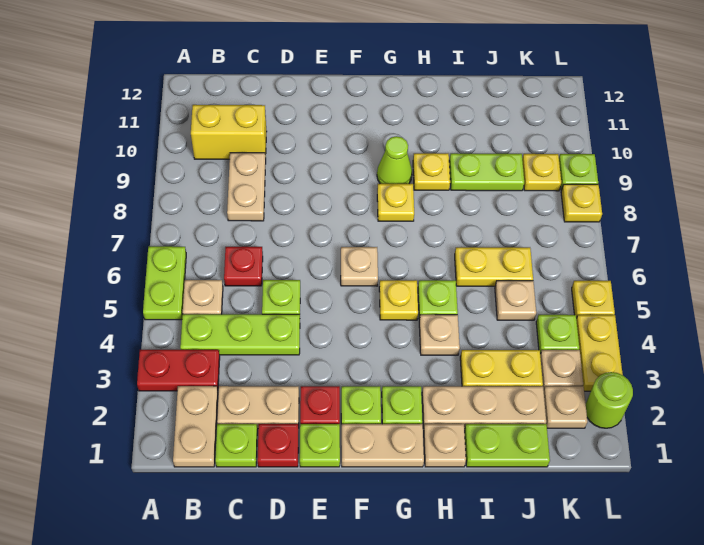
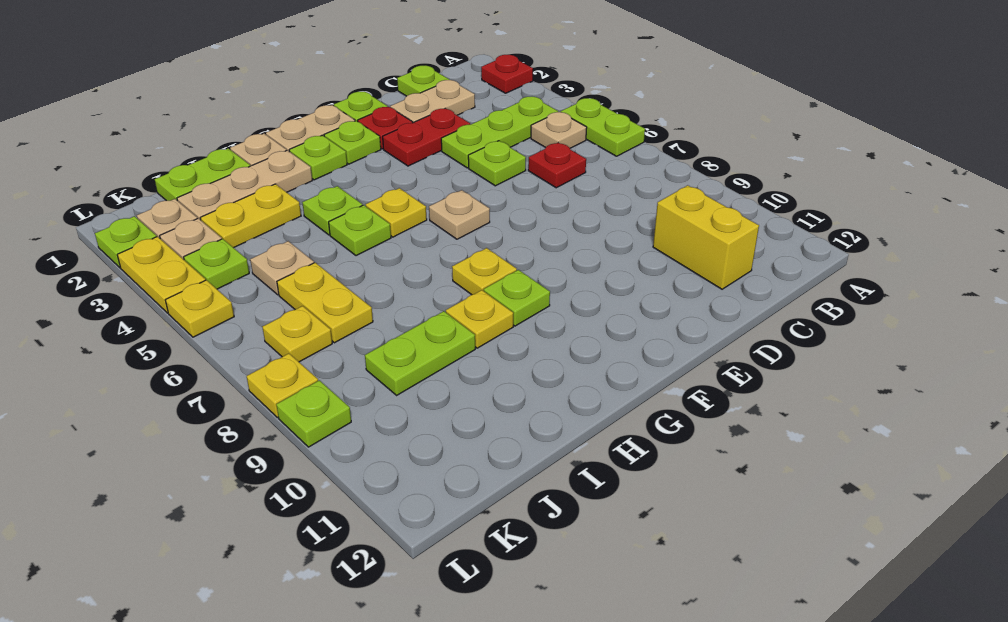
red plate A3:B3 level 1 -> red plate D3:E3 level 1
tan plate B1:B2 level 1 -> none
yellow brick B10:C10 level 1 -> yellow brick C10:C11 level 1
tan plate C8:C9 level 1 -> none
red plate D1 level 1 -> red plate A2 level 1
lime cone G9 level 1 -> lime plate G9 level 1
tan plate H4 level 1 -> lime plate H4 level 1
yellow plate I6:J6 level 1 -> yellow plate J6:J7 level 1
yellow plate K9 level 1 -> yellow plate K7 level 1
lime round brick L2 level 1 -> lime plate L2 level 1

